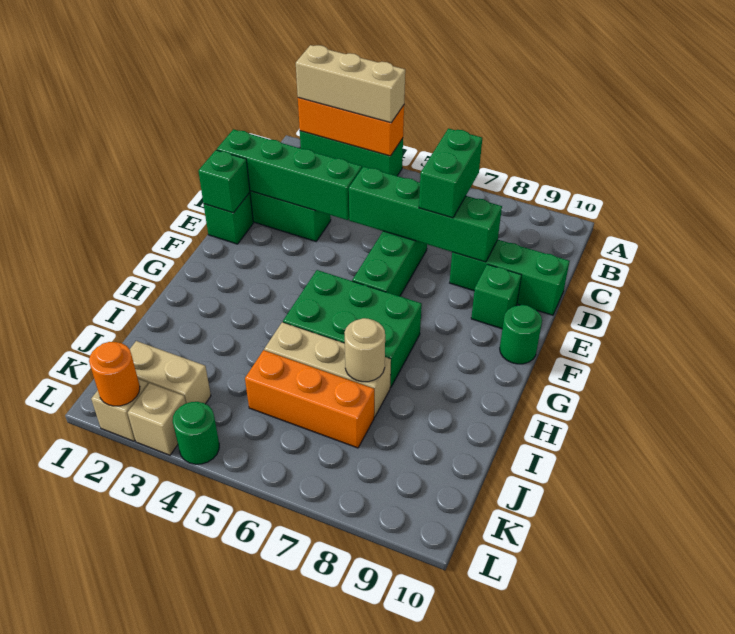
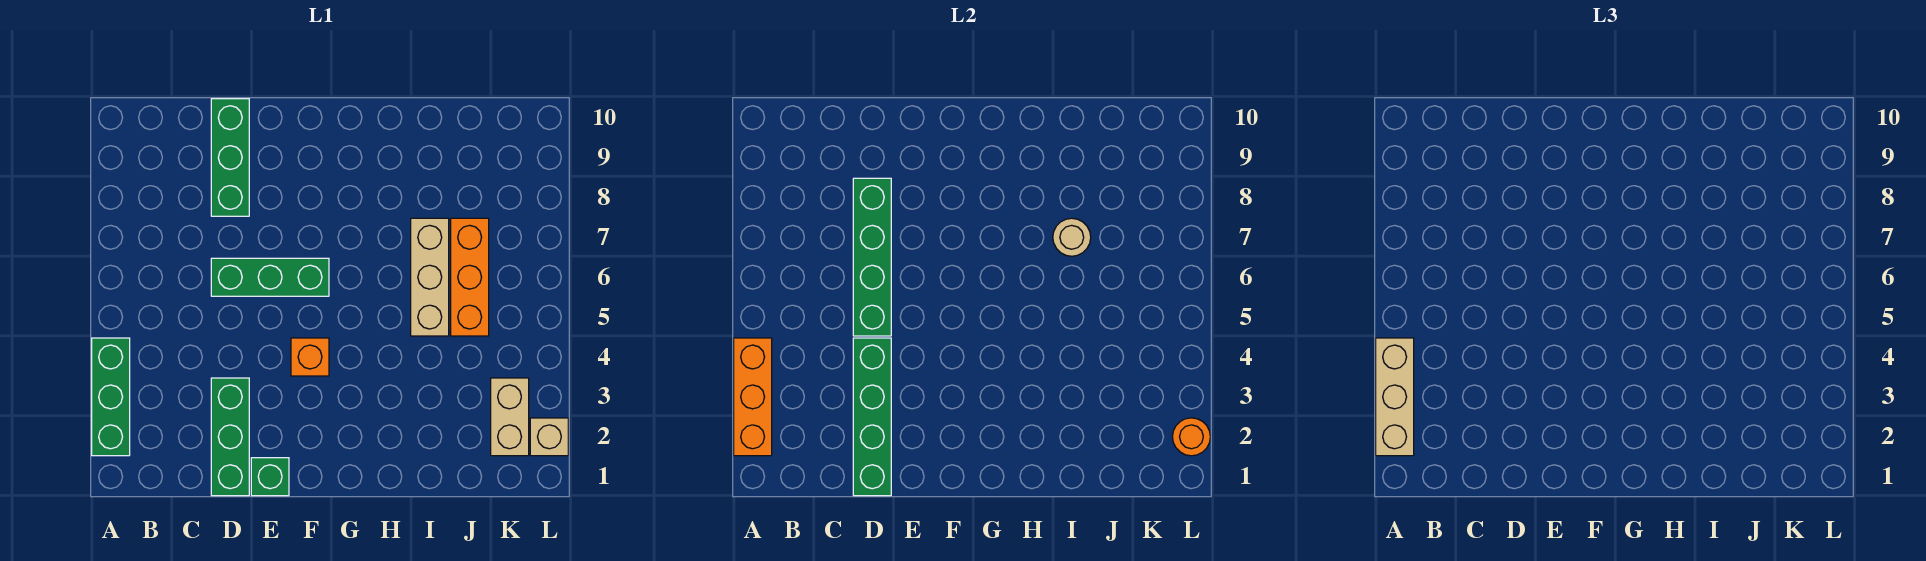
green brick C7:D7 level 3 -> none
green brick E1 level 2 -> none
green brick E9 level 1 -> none
none -> orange brick F4 level 1
green round brick F10 level 1 -> none
green brick G5:H7 level 1 -> none
tan brick L3 level 1 -> none
green round brick L4 level 1 -> none

